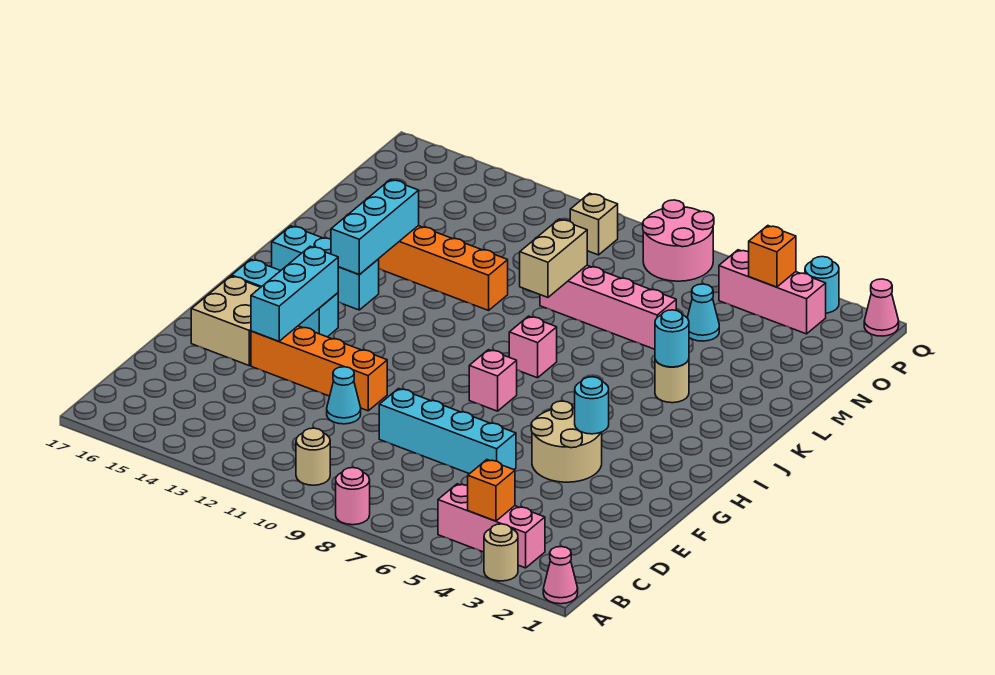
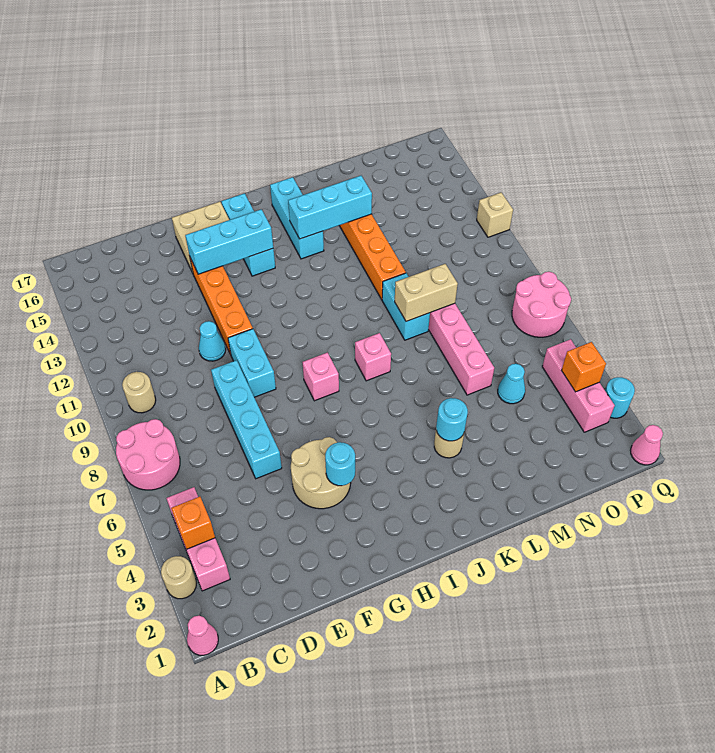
pink round brick A8 level 1 -> pink round brick A7:B8 level 1
none -> cyan brick F9:F10 level 1
none -> cyan brick L9:L10 level 1
tan brick P10 level 1 -> tan brick Q12 level 1

